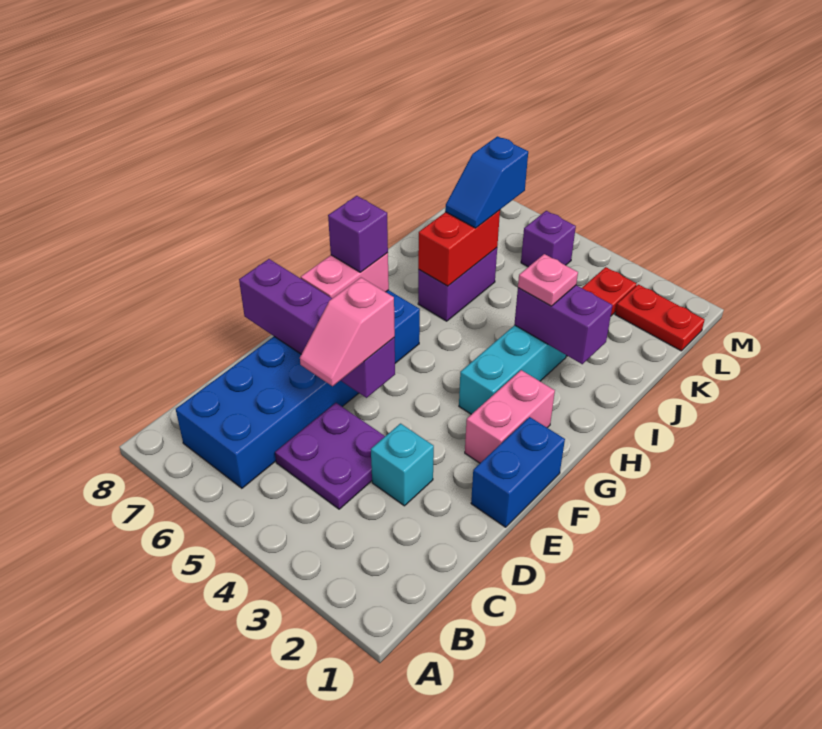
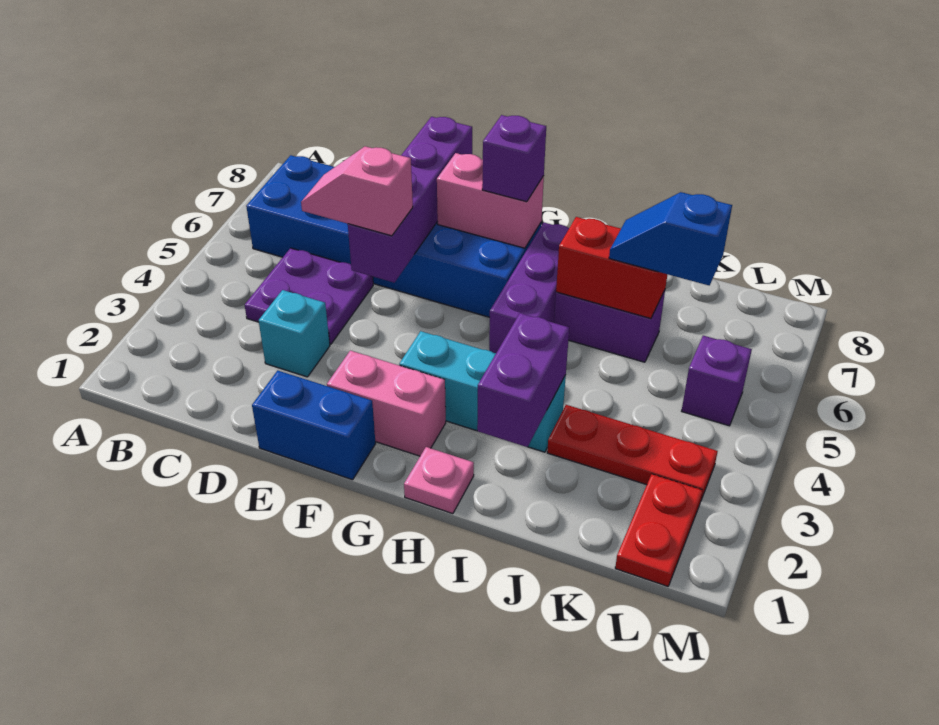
none -> purple brick H5:H7 level 1
pink plate I3 level 3 -> pink plate H1 level 1

